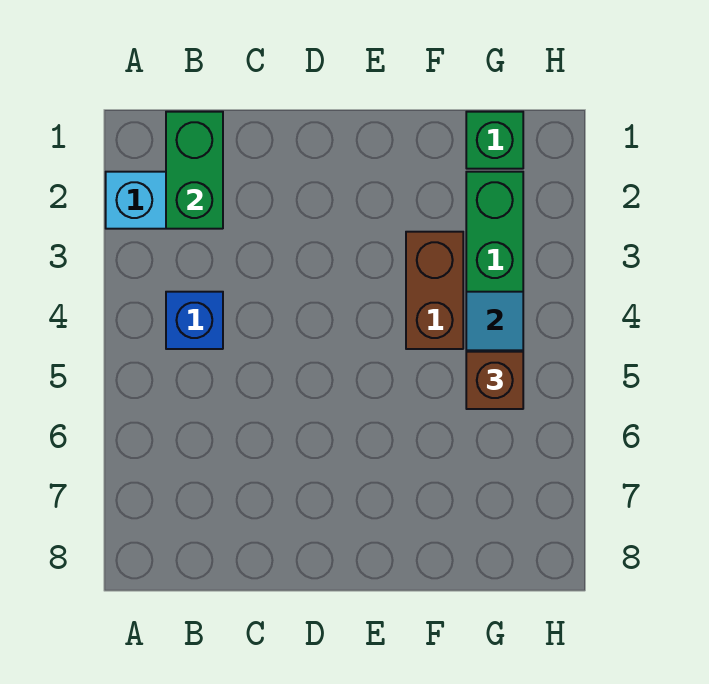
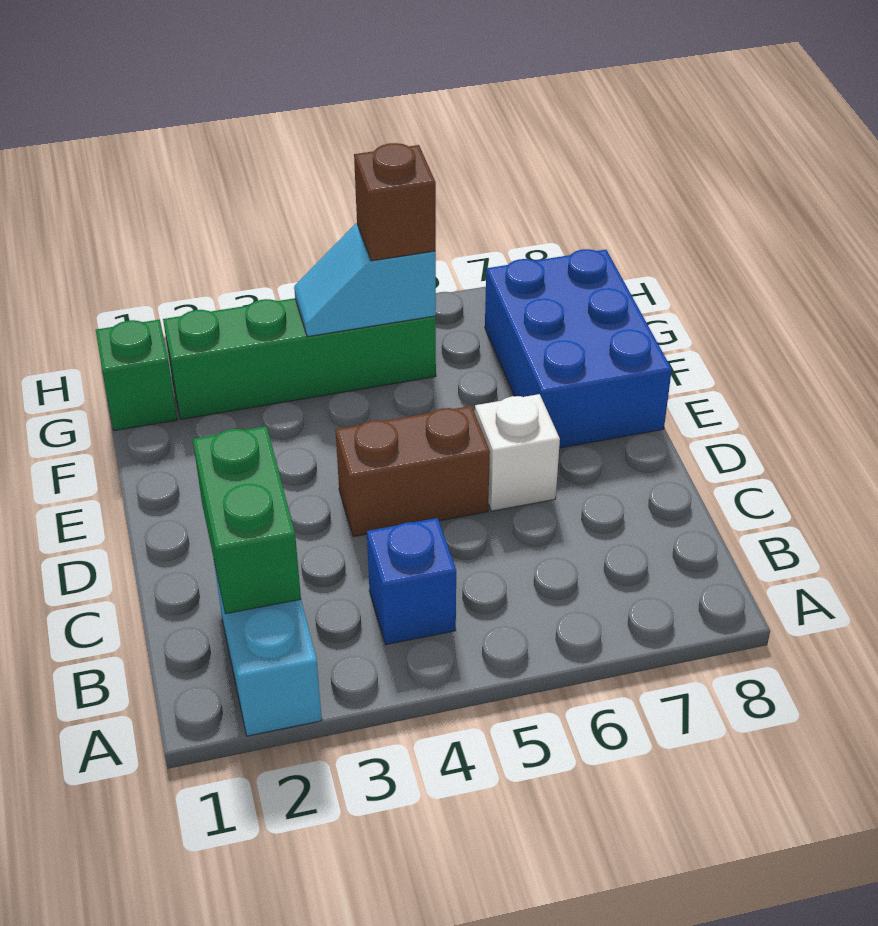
green brick B1:B2 level 2 -> green brick B2:C2 level 2
none -> white brick D6 level 1
none -> blue brick E7:G8 level 1
brown brick F3:F4 level 1 -> brown brick D4:D5 level 1

